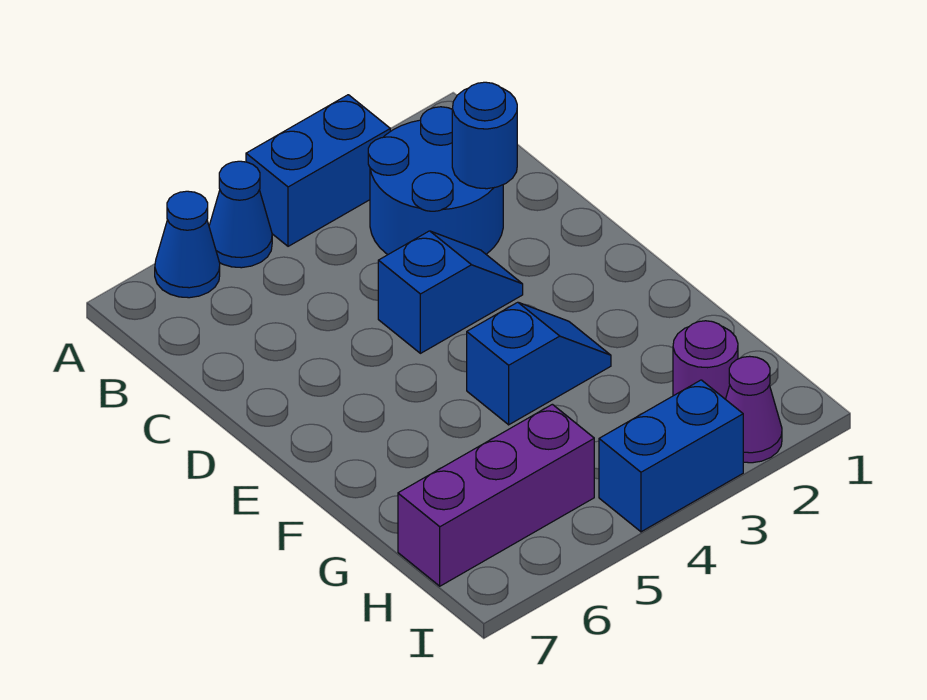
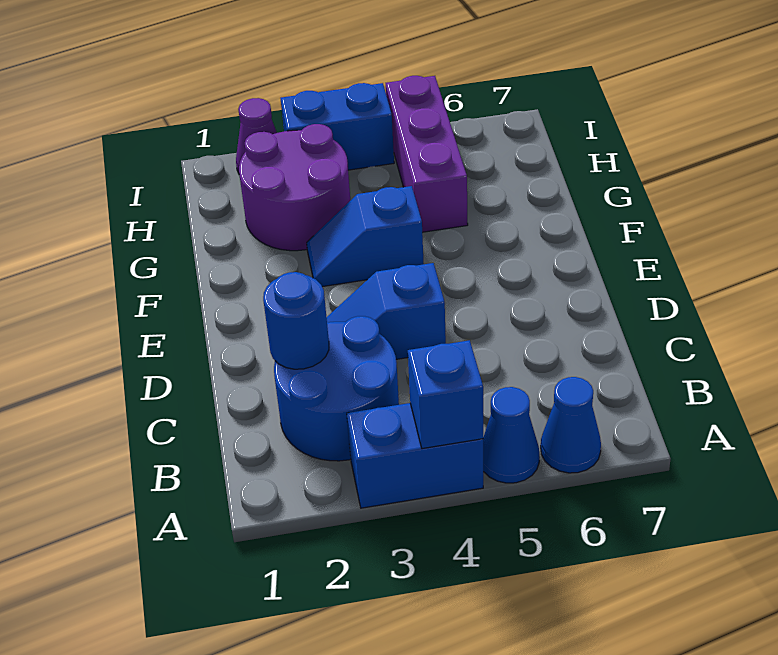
none -> blue brick A4 level 2
purple round brick H2 level 1 -> purple round brick G2:H3 level 1
purple brick H5:H7 level 1 -> purple brick G5:I5 level 1

